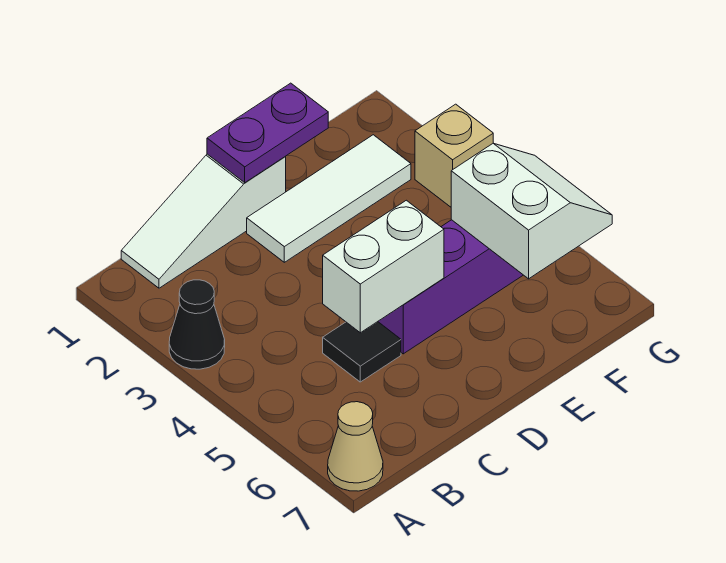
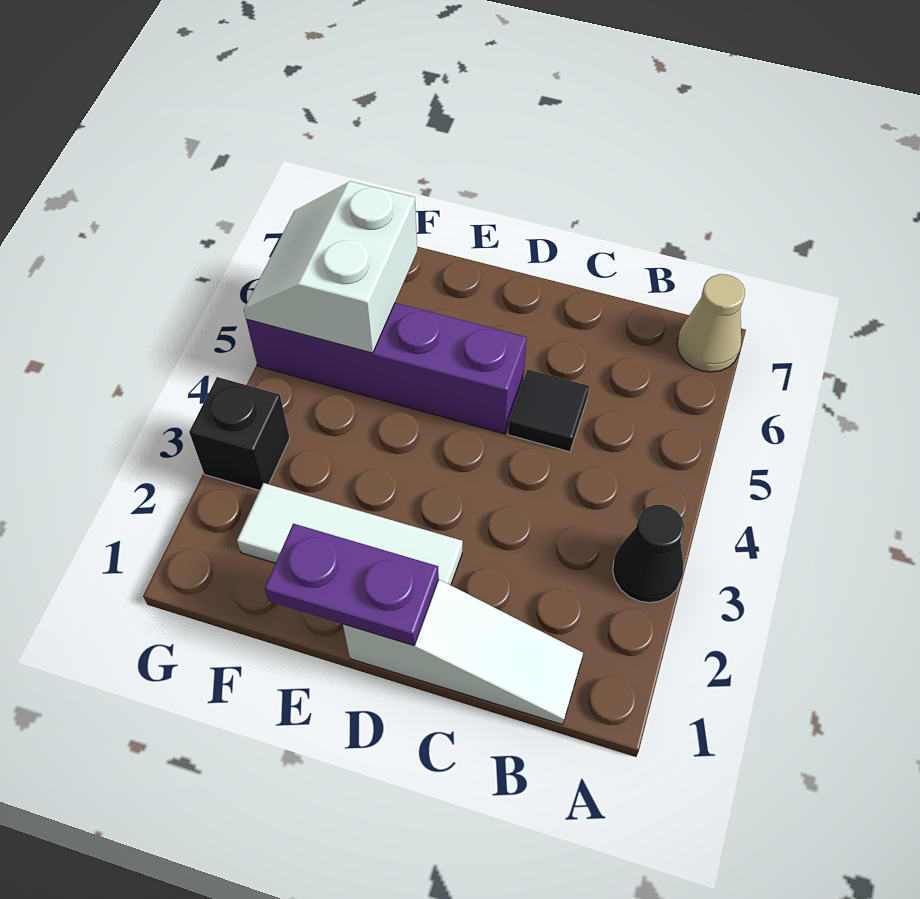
white brick C5:D5 level 2 -> none
tan brick G3 level 1 -> black brick G3 level 1

